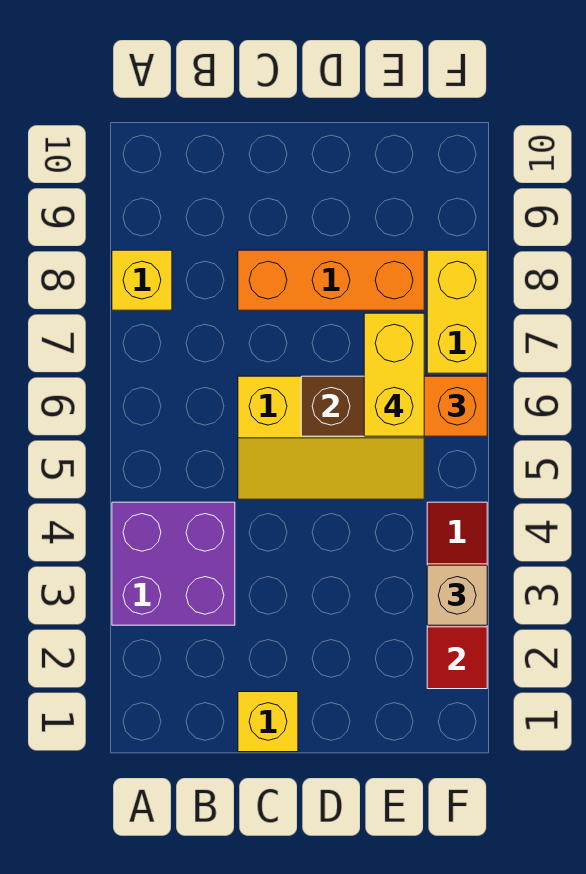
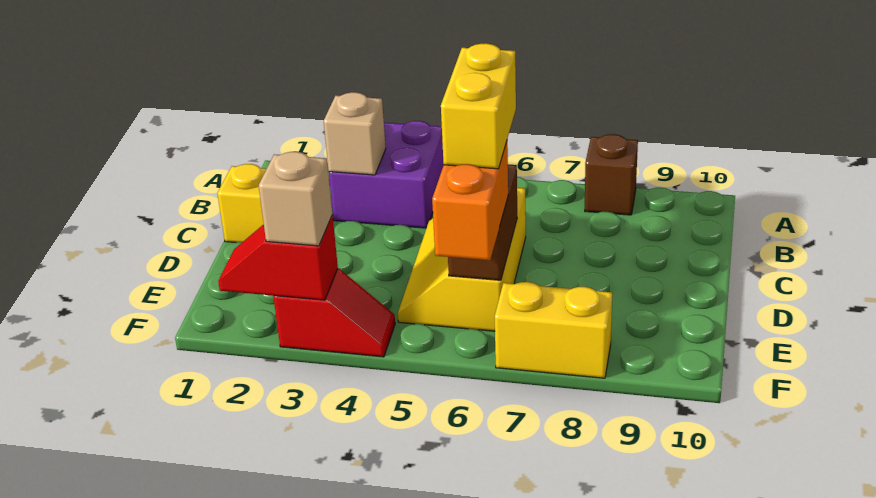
yellow brick A8 level 1 -> brown brick A8 level 1
none -> tan brick B3 level 2
orange brick C8:E8 level 1 -> none
yellow brick E6:E7 level 4 -> yellow brick D6:E6 level 4

